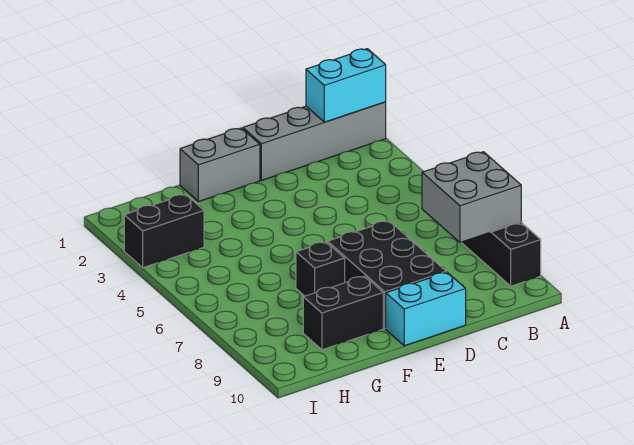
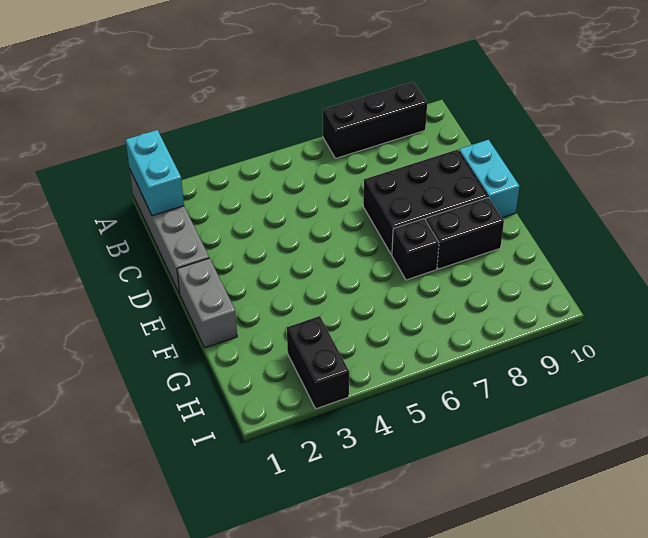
grey brick A7:B8 level 2 -> none
black brick F9:G9 level 1 -> black brick F8:F9 level 1

